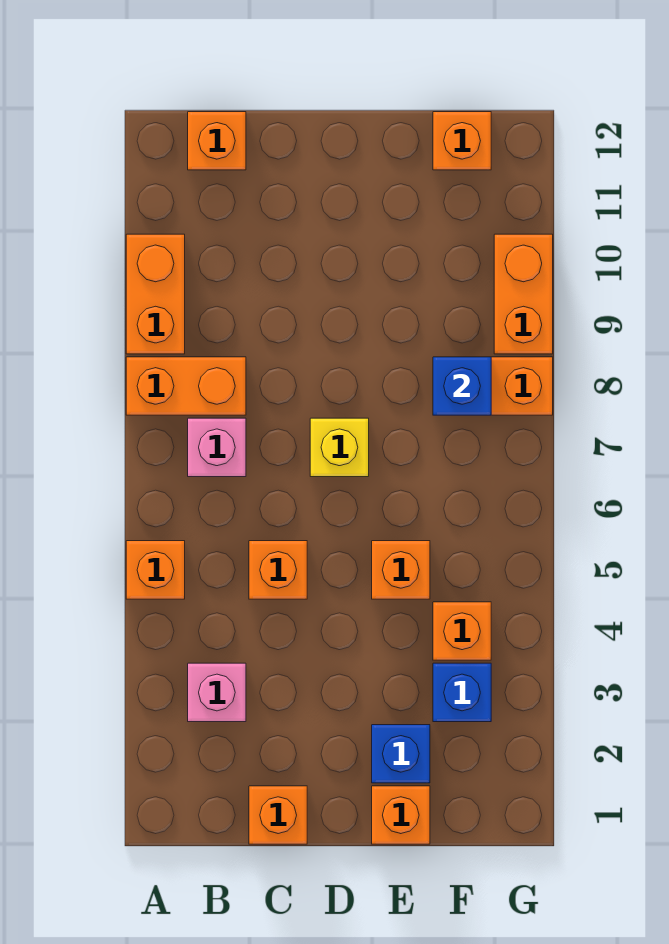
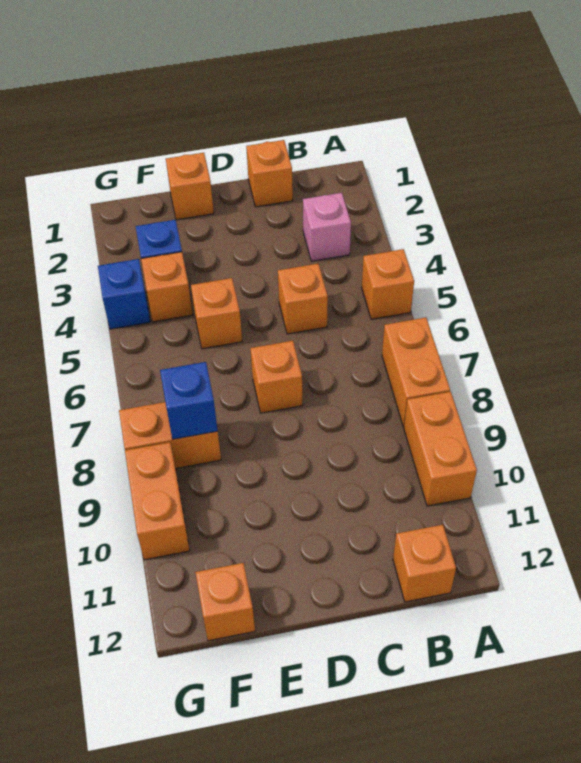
orange brick A8:B8 level 1 -> orange brick A7:A8 level 1
pink brick B7 level 1 -> none
yellow brick D7 level 1 -> orange brick D7 level 1
blue brick E2 level 1 -> blue brick G4 level 1

